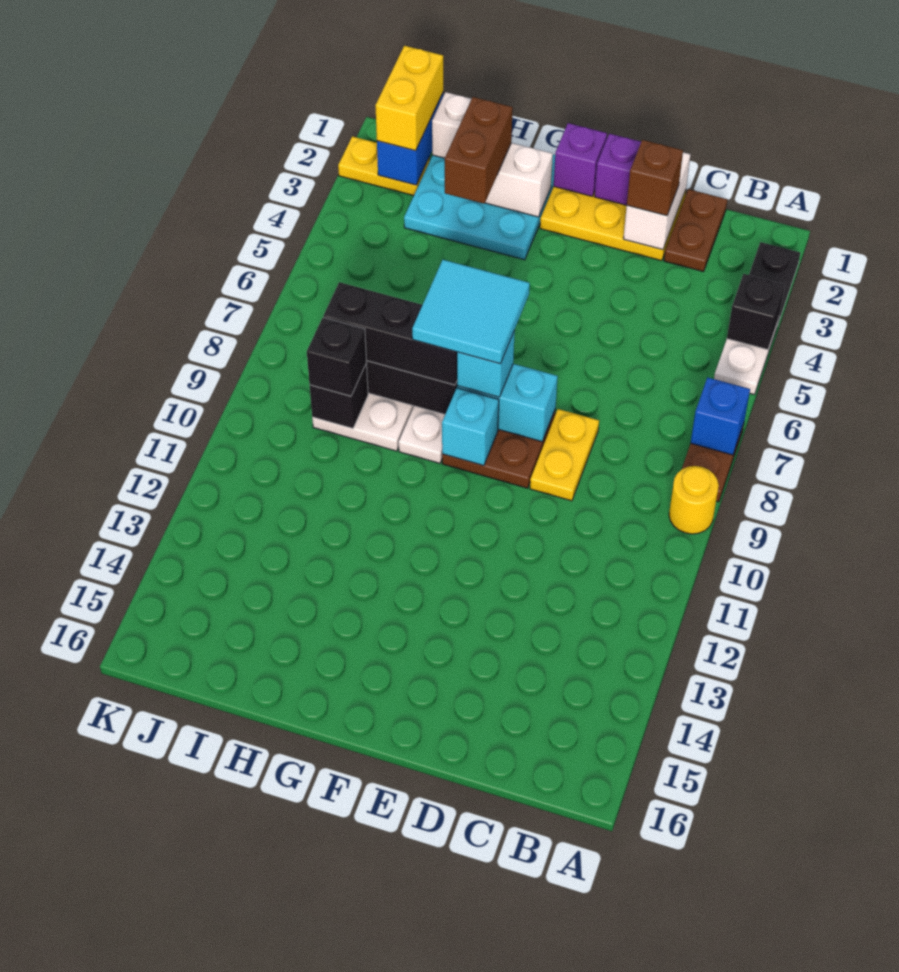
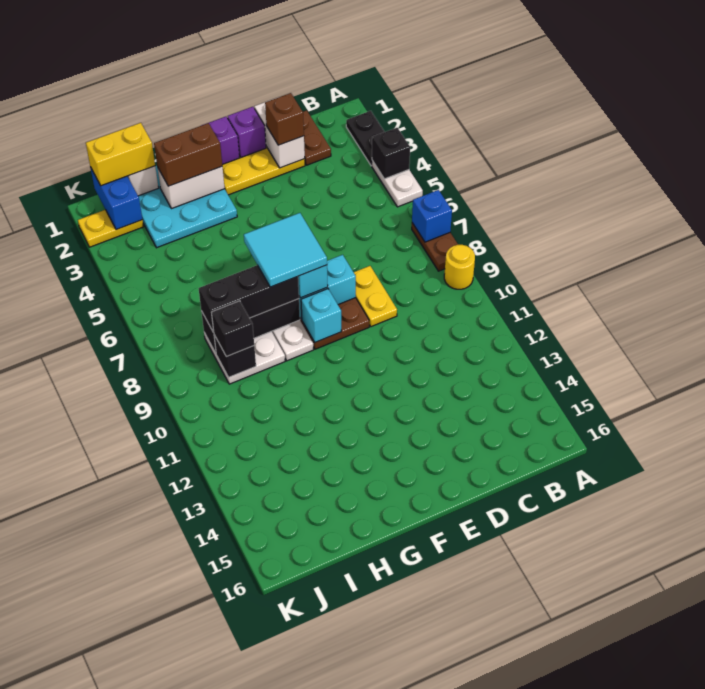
brown brick H2:H3 level 3 -> brown brick G2:H2 level 3
yellow brick J1:J2 level 3 -> yellow brick I1:J1 level 3

